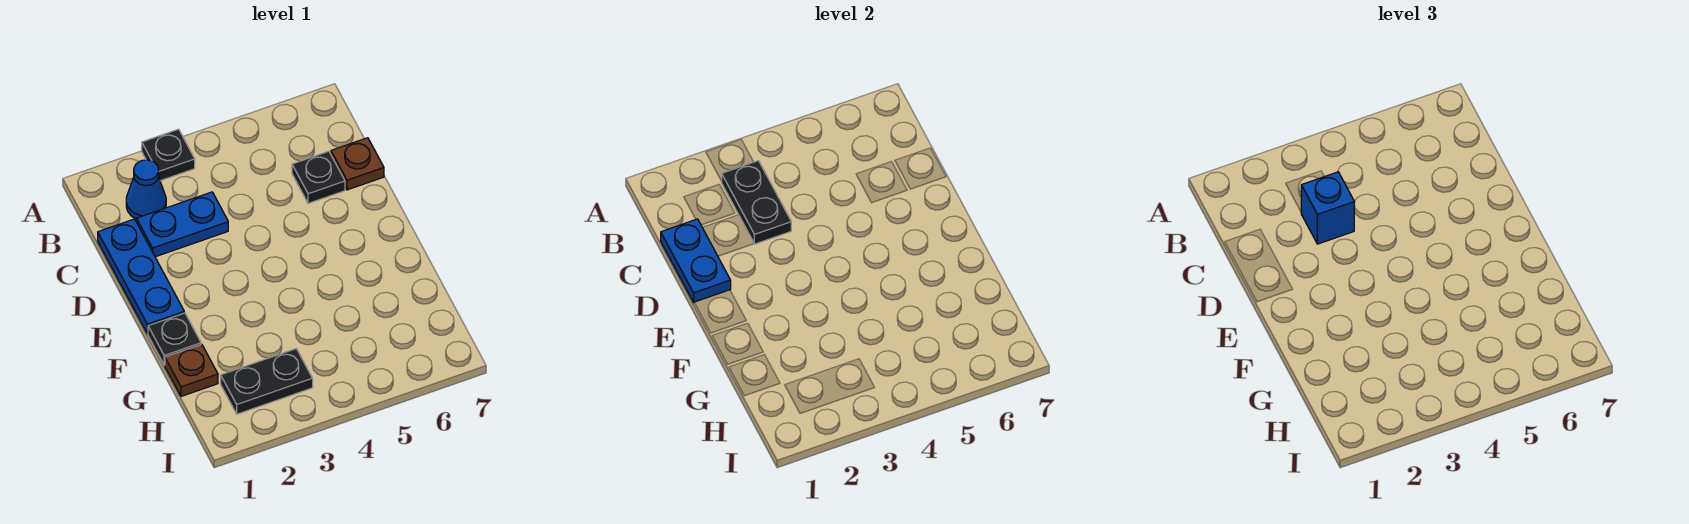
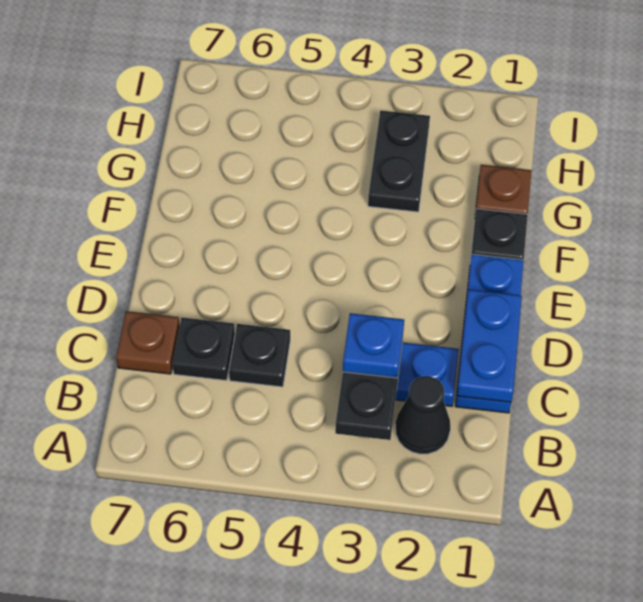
black plate A3 level 1 -> black plate C5 level 1
blue cone B2 level 1 -> black cone B2 level 1
blue brick C3 level 3 -> blue plate C3 level 3
black plate H2:H3 level 1 -> black plate G3:H3 level 1

